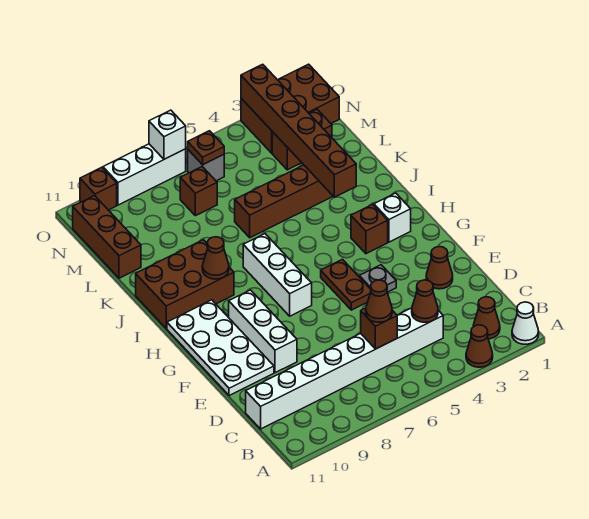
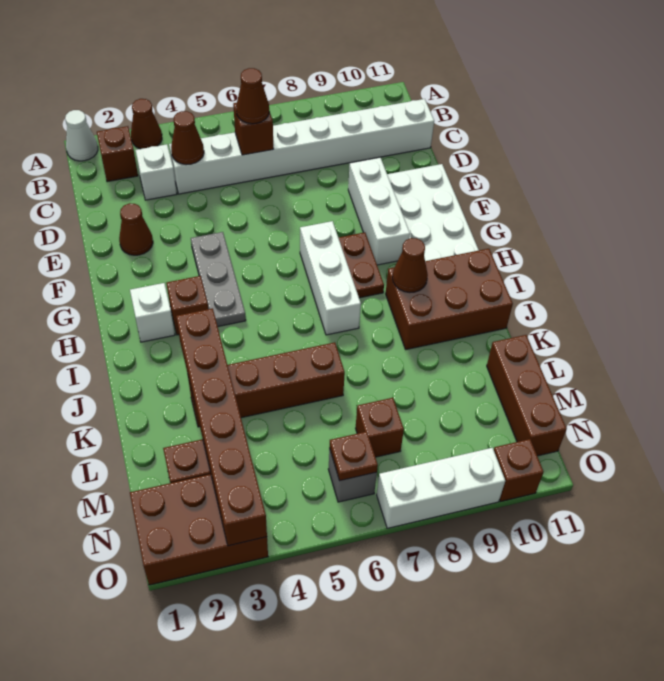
brown cone B2 level 1 -> brown brick B2 level 1
grey plate F4 level 1 -> grey plate F4:H4 level 1
brown plate F5:G5 level 1 -> brown plate G8:H8 level 1
white brick O7 level 2 -> white brick C3 level 1

